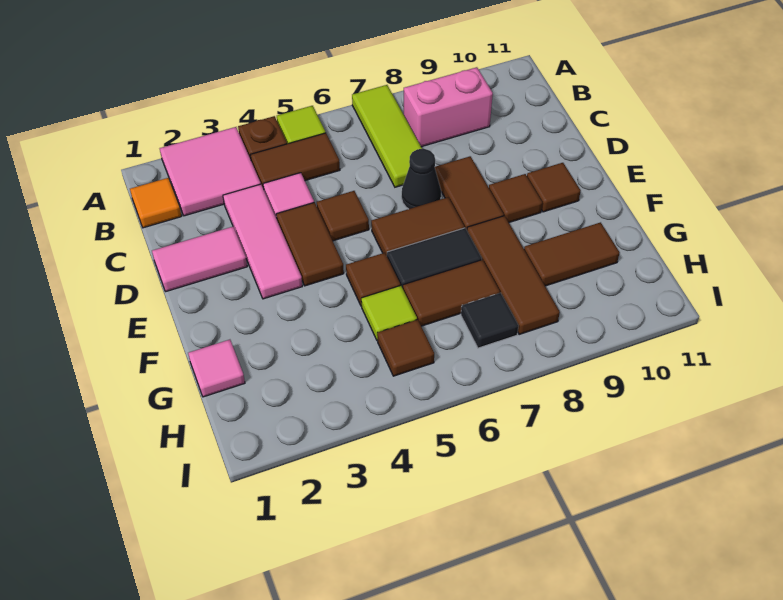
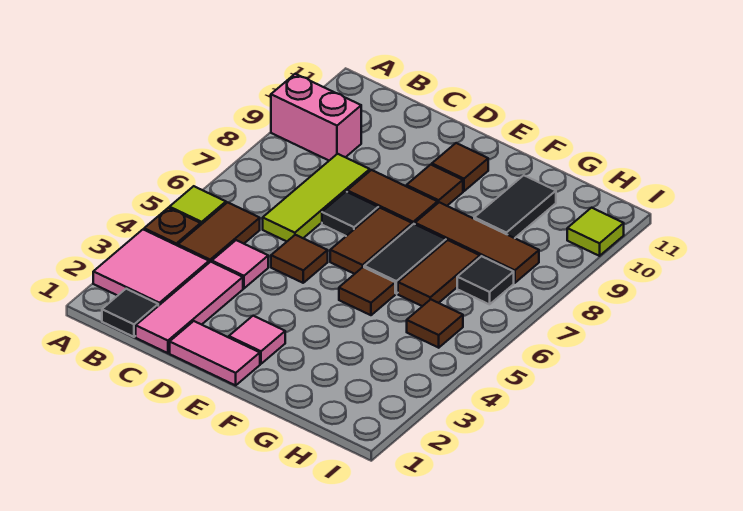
lime tile A7:C7 level 1 -> lime tile C6:C8 level 1
orange tile B1 level 1 -> black tile B1 level 1
pink brick B8:B9 level 1 -> pink brick A9:B9 level 1
pink tile C3:E3 level 1 -> pink tile C1:C3 level 1
pink tile D1:D2 level 1 -> pink tile D1:E1 level 1
brown tile D4:E4 level 1 -> none
black cone D7 level 1 -> black tile D7 level 1
pink tile G1 level 1 -> pink tile E2 level 1
lime tile G5 level 1 -> lime tile I10 level 1
brown tile G9:G10 level 1 -> black tile G9:G10 level 1

